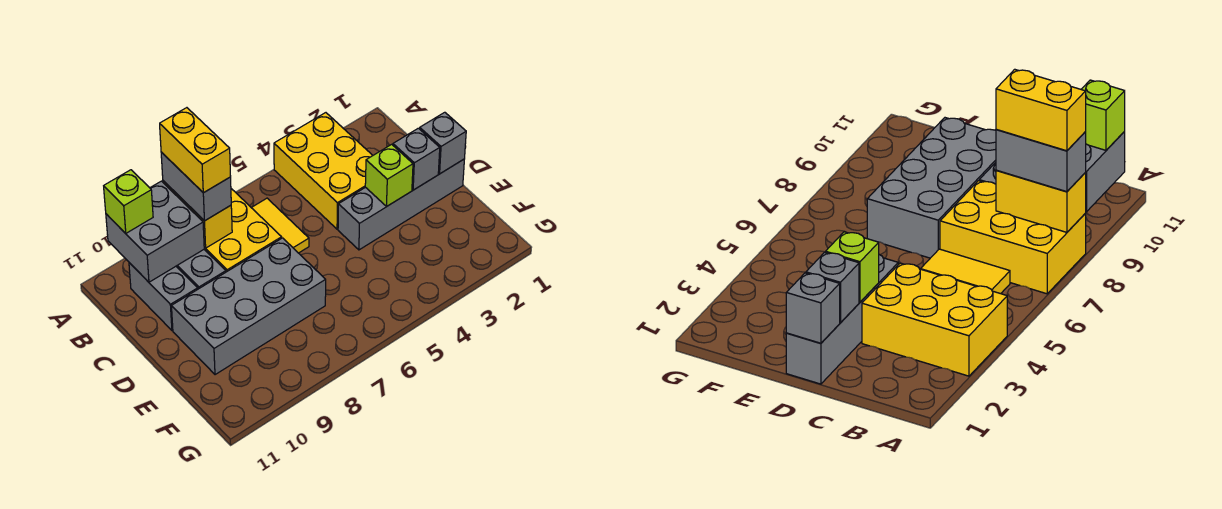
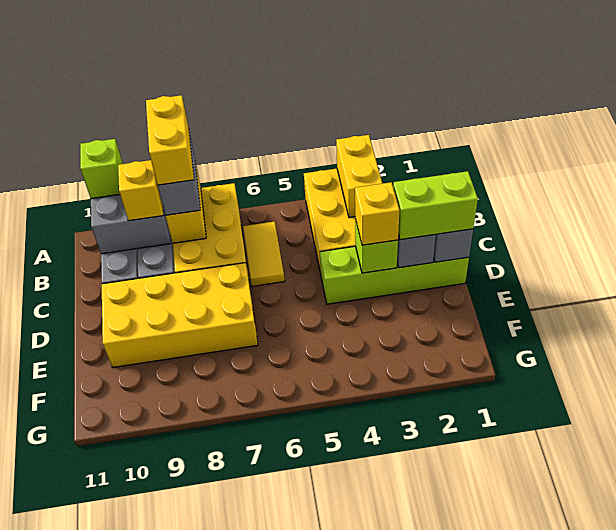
none -> yellow brick A3:B3 level 2
none -> yellow brick B9 level 3
grey brick D1:D4 level 1 -> lime brick D1:D4 level 1
none -> lime brick D1:D2 level 3
none -> yellow brick D3 level 3
grey brick D7:E10 level 1 -> yellow brick D7:E10 level 1

